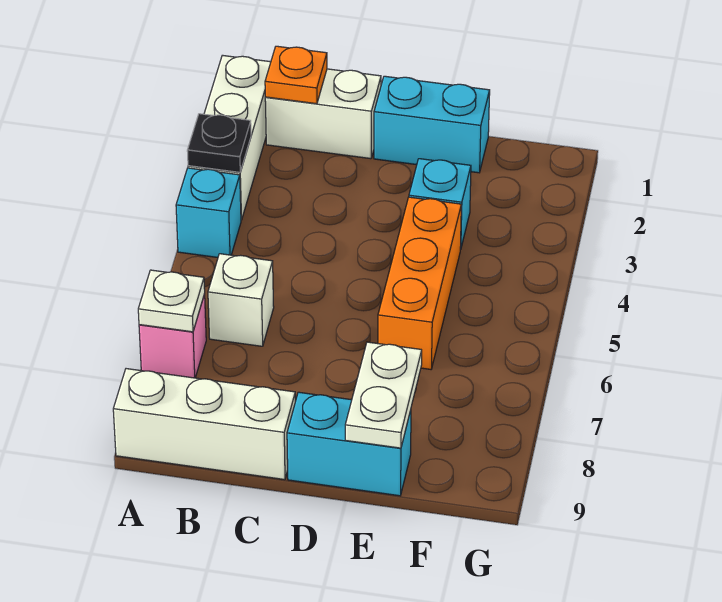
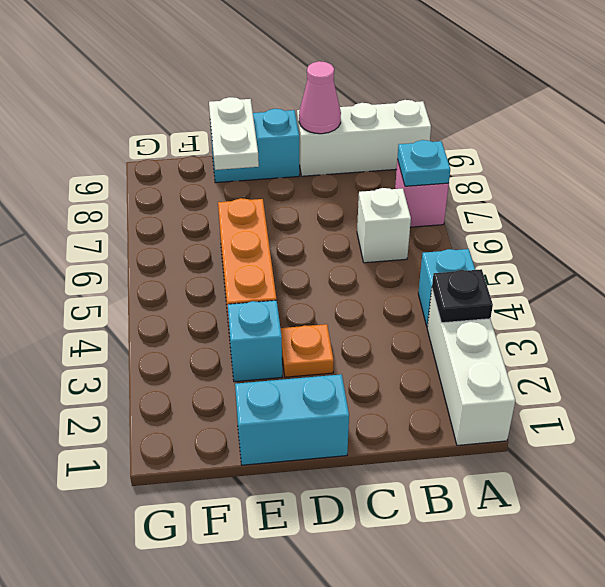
white plate A7 level 2 -> cyan plate A7 level 2
white brick B1:C1 level 1 -> none
orange plate B1 level 2 -> orange plate D3 level 1
none -> pink cone C9 level 2

